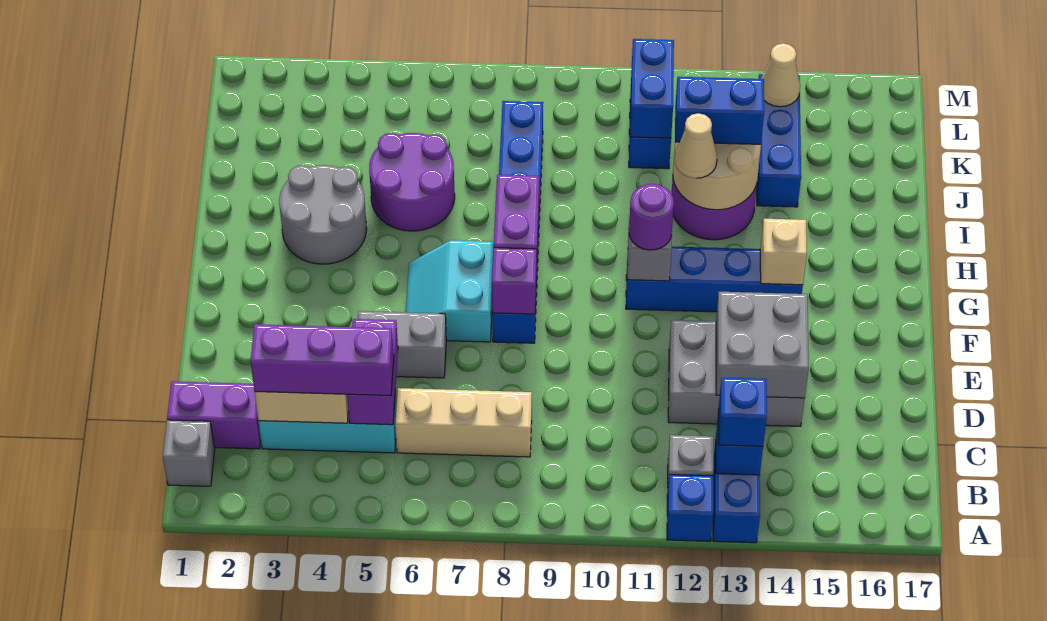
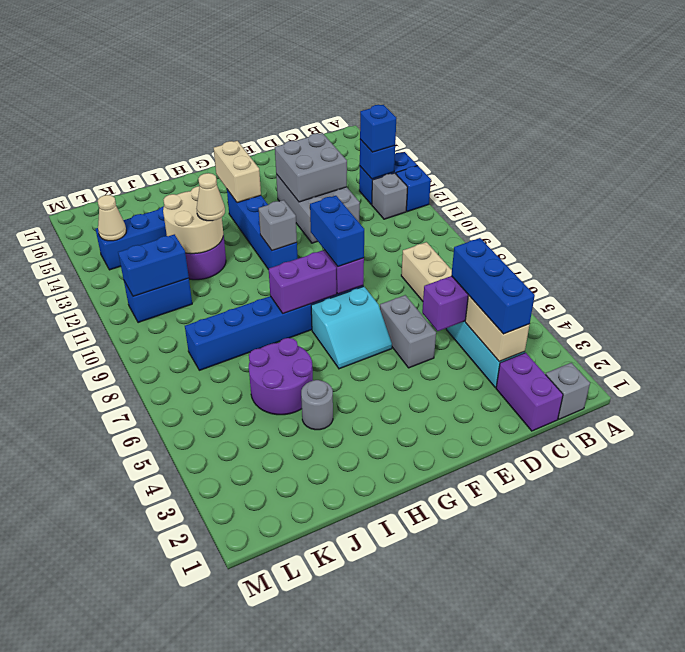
purple brick C3:C5 level 3 -> blue brick C3:C5 level 3
purple round brick G11 level 3 -> none
tan brick G14 level 2 -> tan brick G14:G15 level 2
grey round brick H3:I4 level 1 -> grey round brick I4 level 1
blue brick J12:J13 level 3 -> blue brick F8:F9 level 3

